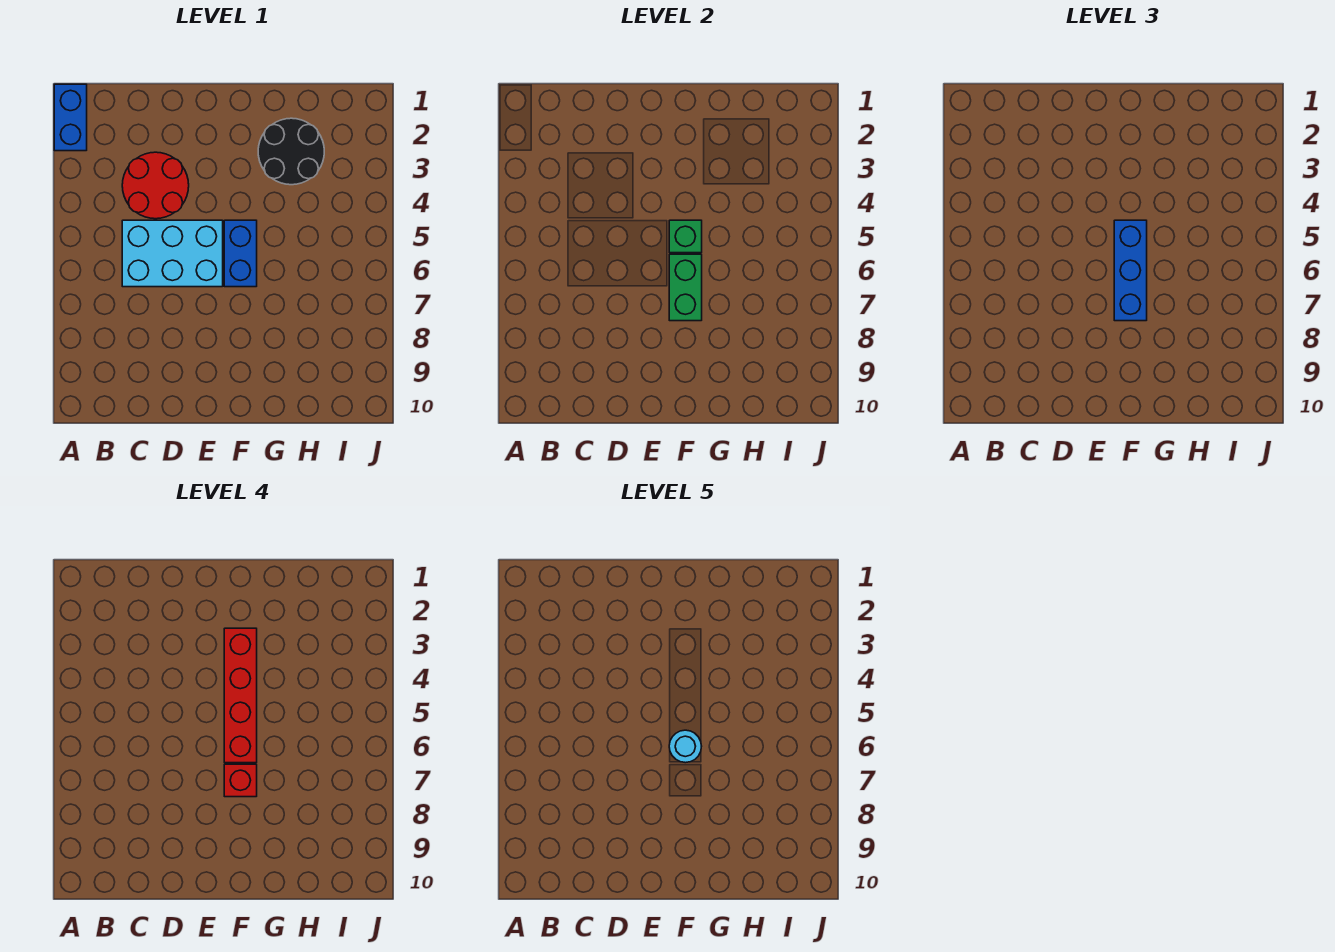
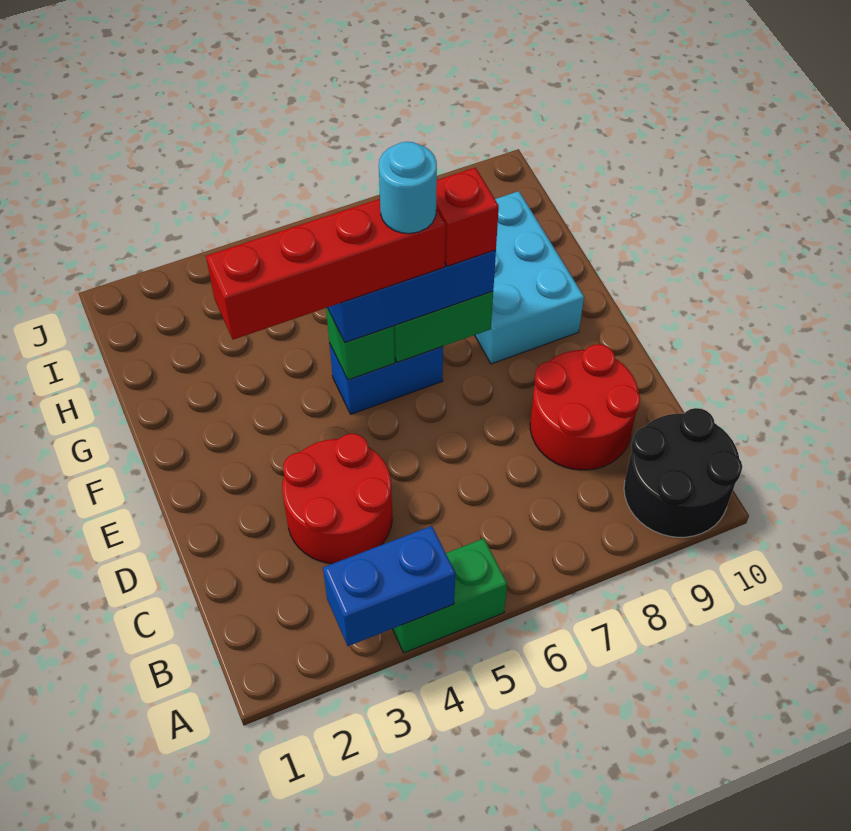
blue brick A1:A2 level 1 -> blue brick A3:A4 level 2
none -> green brick A4:A5 level 1
cyan brick C5:E6 level 1 -> cyan brick F8:H9 level 1
none -> red round brick C8:D9 level 1
black round brick G2:H3 level 1 -> black round brick A9:B10 level 1

